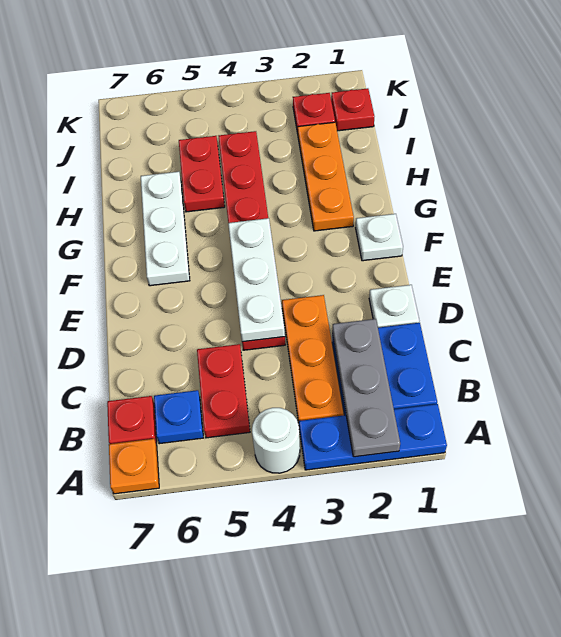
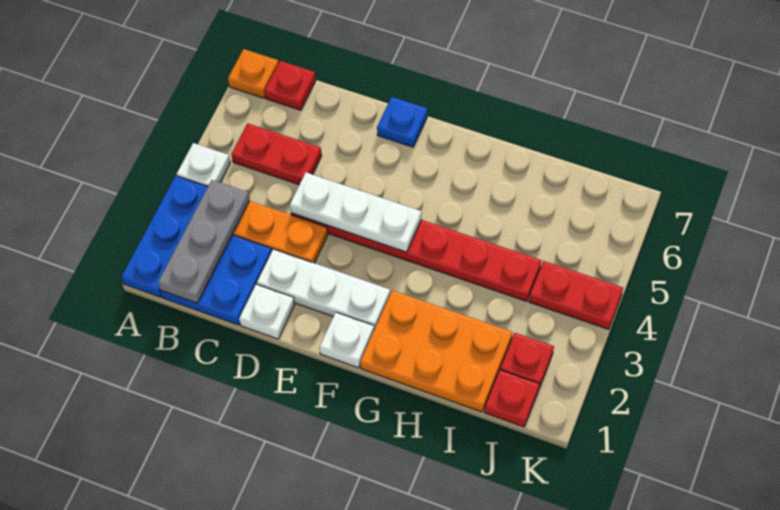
grey plate A2:C2 level 2 -> grey plate B1:B3 level 2
white round brick A4 level 1 -> white plate A4 level 1
blue plate B6 level 1 -> blue plate E7 level 1
white plate F6:H6 level 1 -> white plate D2:F2 level 1
orange plate G2:I2 level 1 -> orange plate G1:I2 level 1
red plate H5:I5 level 1 -> red plate J4:K4 level 1

